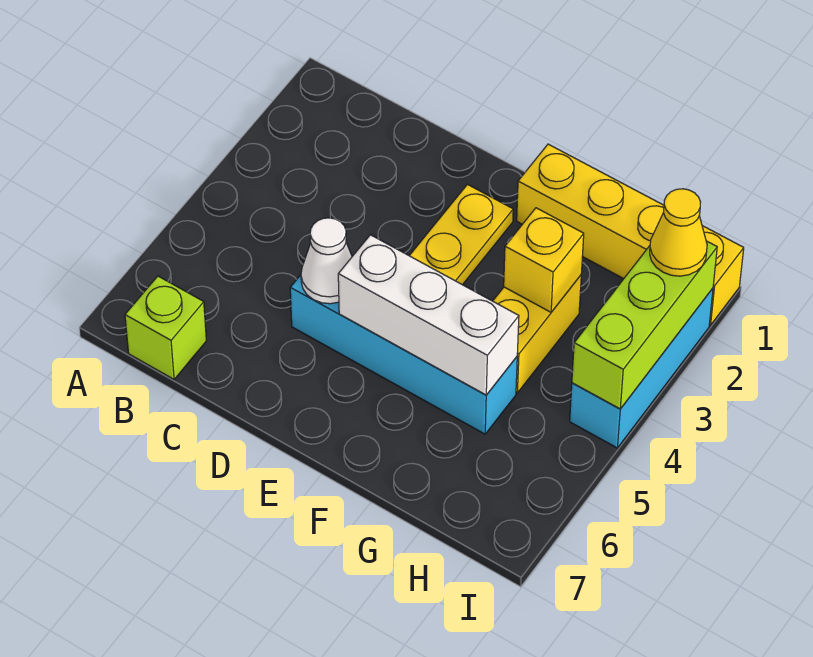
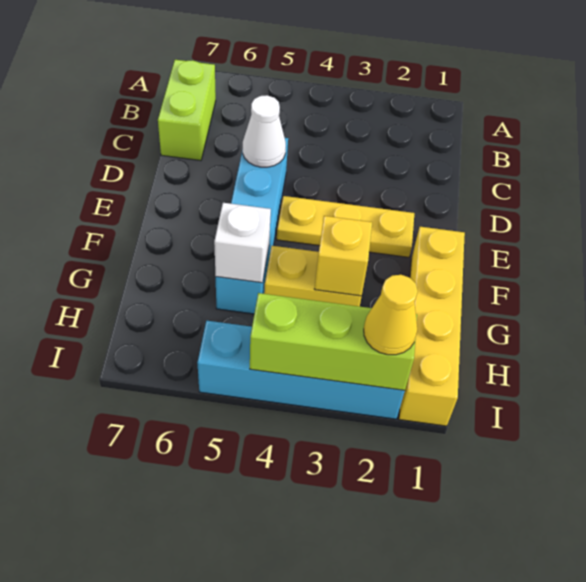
lime brick B7 level 1 -> lime brick B7:C7 level 1
white brick E5:G5 level 2 -> white brick G5 level 2
cyan brick I2:I4 level 1 -> cyan brick I2:I5 level 1

